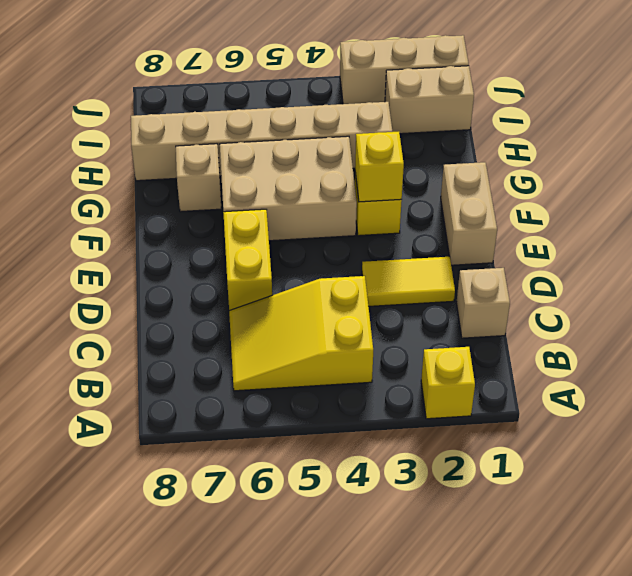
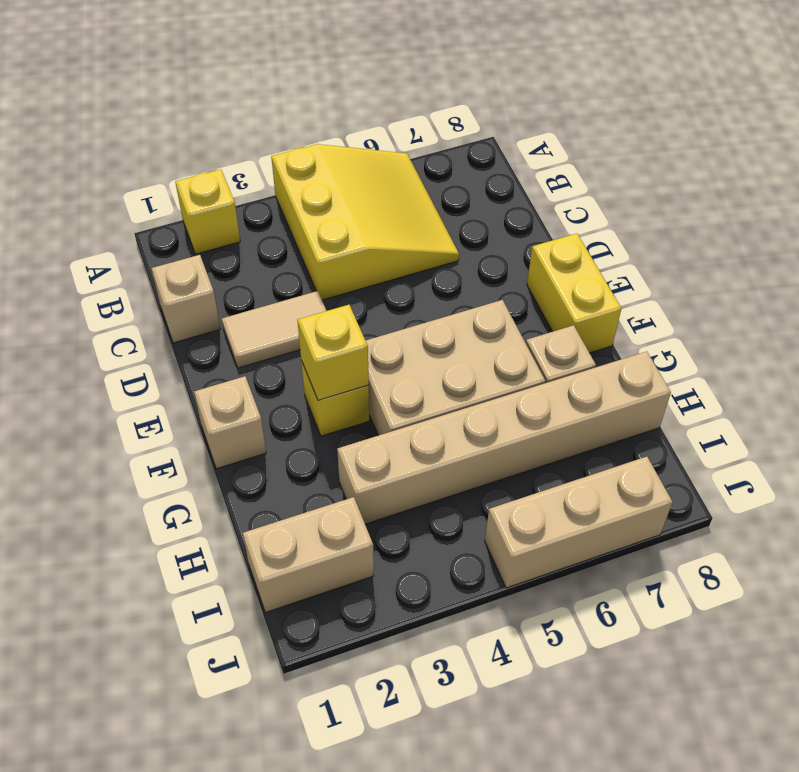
yellow slope B4:C6 level 1 top 4 -> yellow slope A4:C6 level 1 top 4
yellow tile D2:D3 level 1 -> tan tile D2:D3 level 1
yellow brick D6:E6 level 1 -> yellow brick E8:F8 level 1
tan brick E1:F1 level 1 -> tan brick F1 level 1
tan brick J1:J3 level 1 -> tan brick J5:J7 level 1

